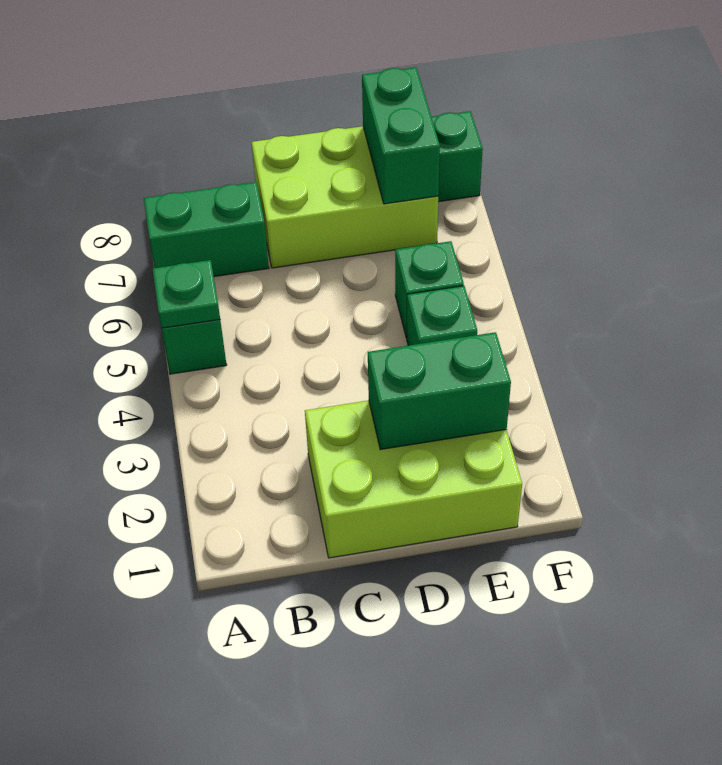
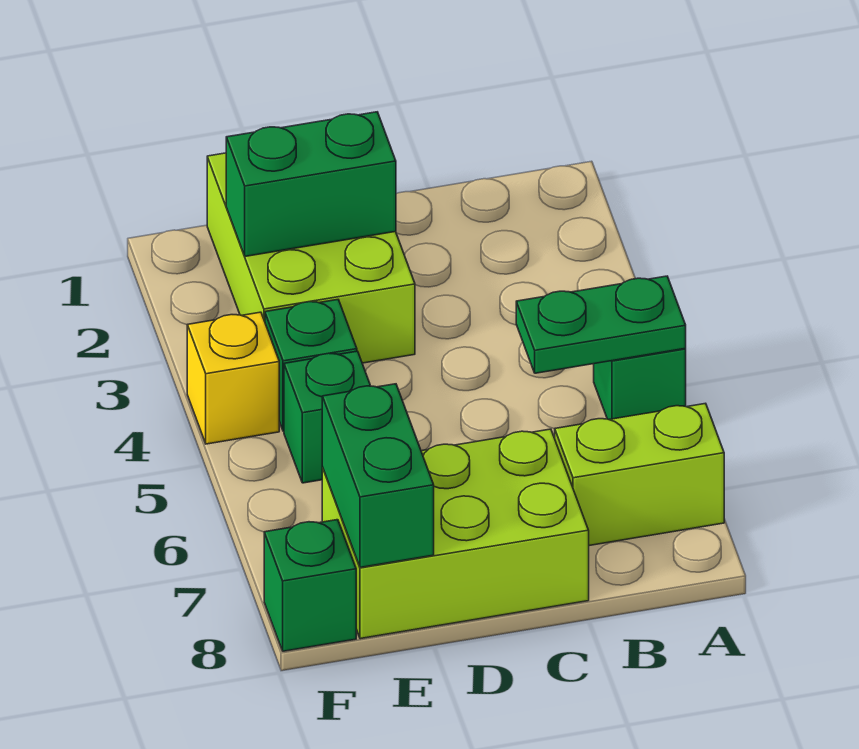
green plate A5 level 2 -> green plate A5:B5 level 2
green brick A7:B7 level 1 -> lime brick A7:B7 level 1
lime brick C1:E2 level 1 -> lime brick D1:E3 level 1
none -> yellow brick F4 level 1

